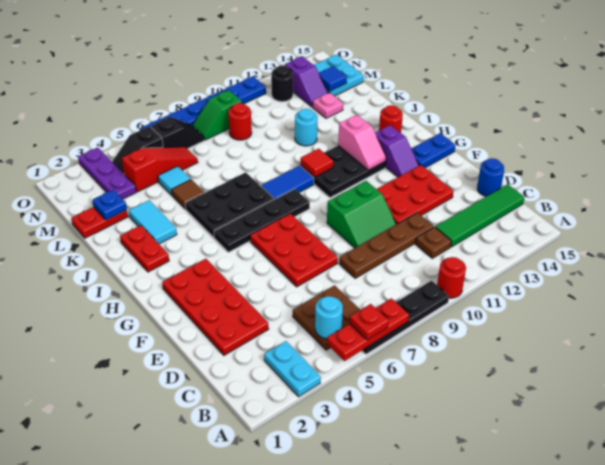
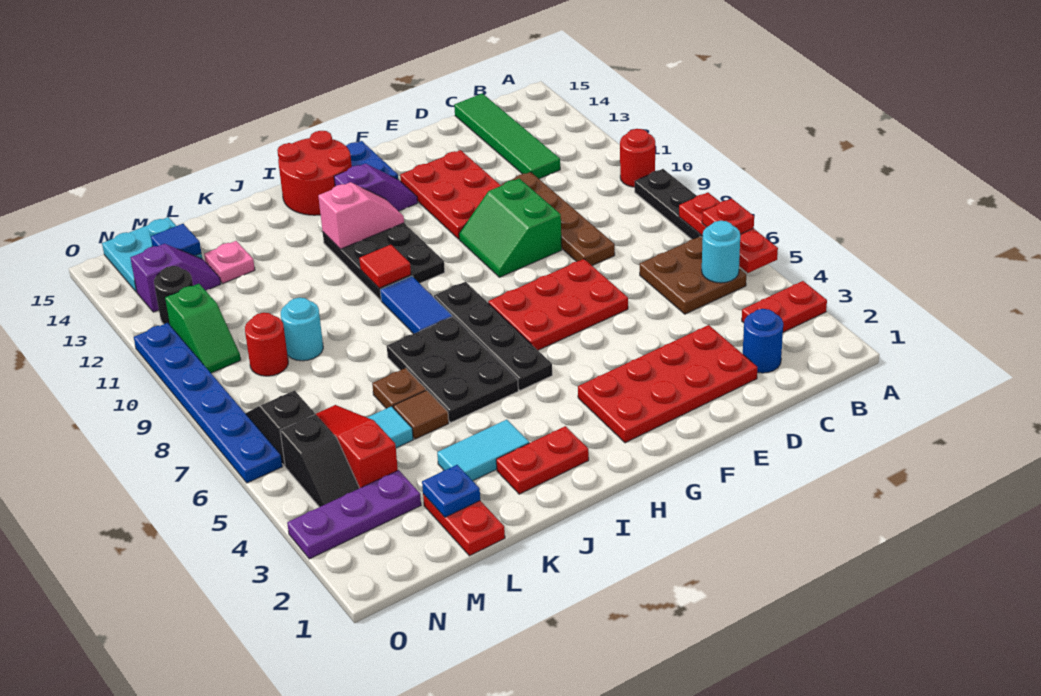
cyan plate A3:B3 level 1 -> red plate A3:B3 level 1
brown plate C11 level 1 -> brown plate K6 level 1
blue round brick D15 level 1 -> blue round brick C2 level 1
green slope E9:F10 level 1 top F -> green slope E9:F10 level 1 top E
red round brick I14 level 1 -> red round brick H14:I15 level 1
cyan round brick K11 level 1 -> cyan round brick L9 level 1
green slope N8:N9 level 1 top 9 -> green slope N10:N11 level 1 top 11

